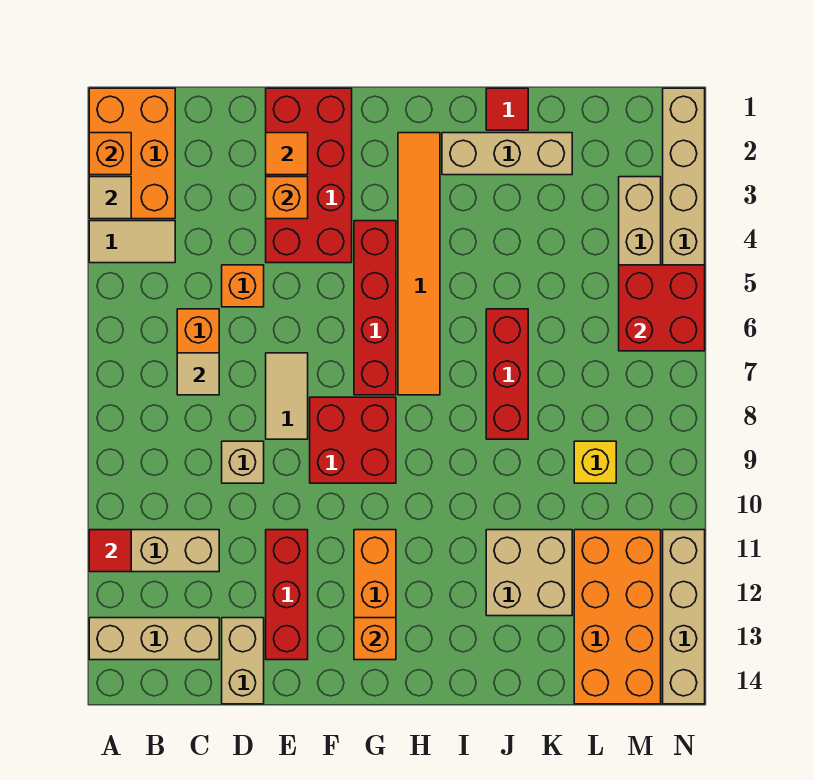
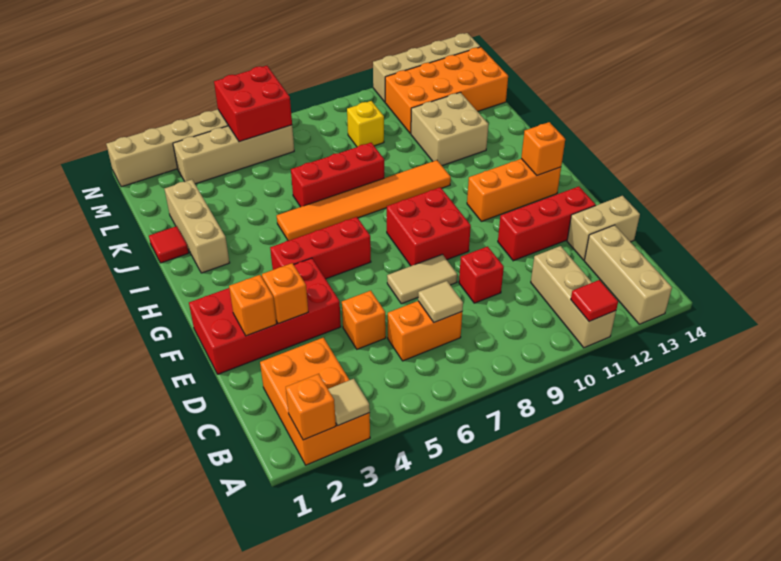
orange brick A1:B3 level 1 -> orange brick A2:C3 level 1
tan tile A4:B4 level 1 -> none
tan brick D9 level 1 -> red brick D9 level 1
orange tile E2 level 2 -> orange brick E2 level 2
red brick G4:G7 level 1 -> red brick G4:G6 level 1
orange tile H2:H7 level 1 -> orange tile I5:I10 level 1

